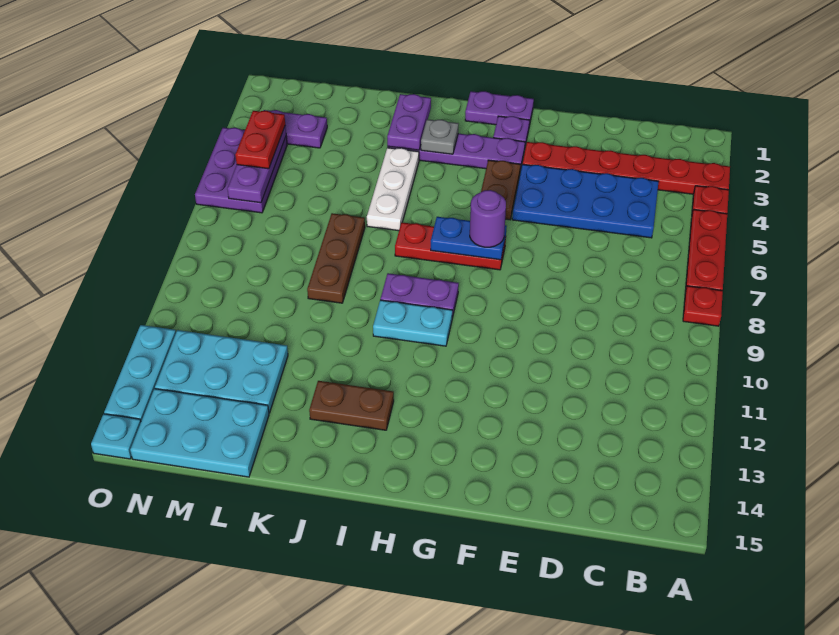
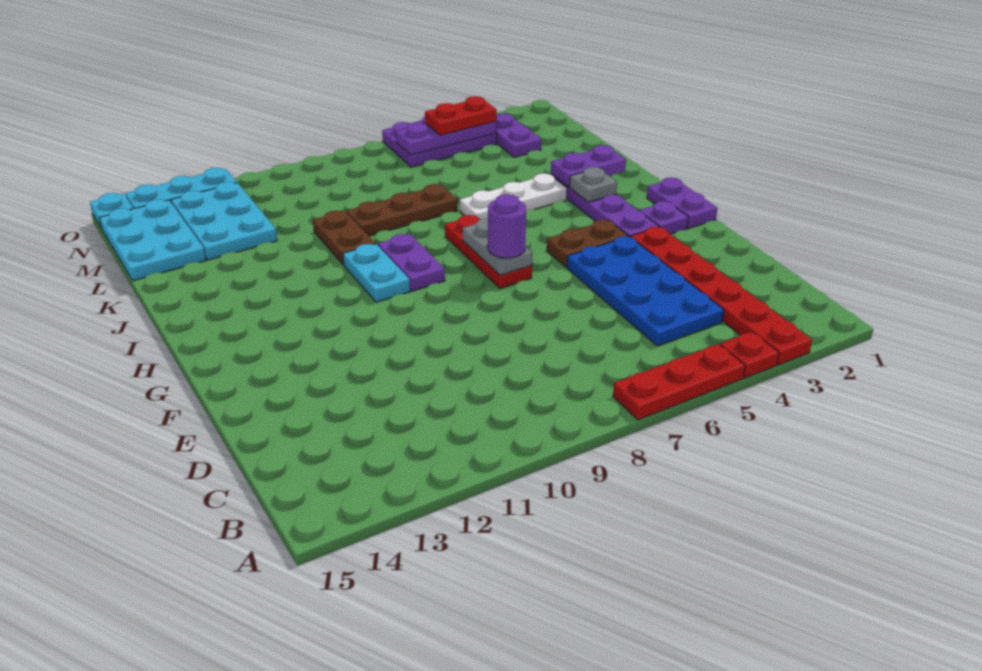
red plate A8 level 1 -> none
blue plate G7:H7 level 2 -> grey plate G7:H7 level 2
brown plate I13:J13 level 1 -> brown plate J10:K10 level 1

